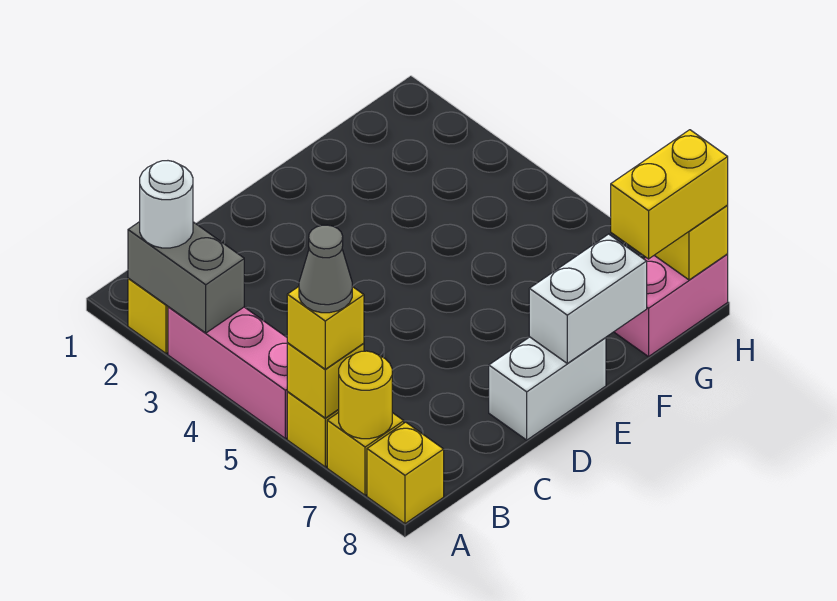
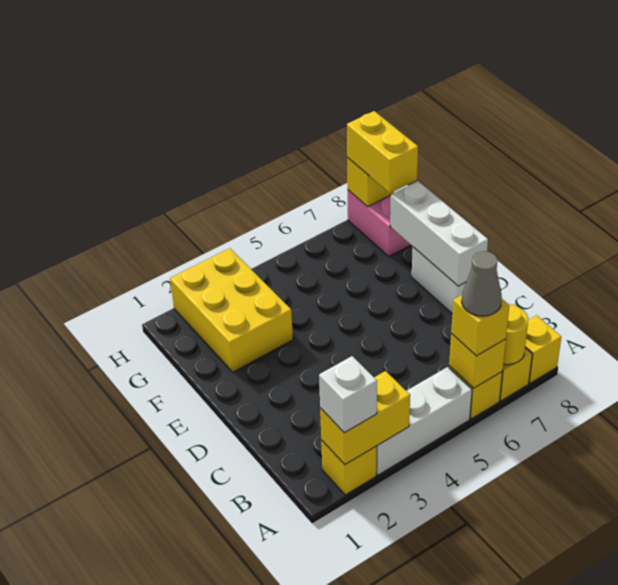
grey brick A2:A3 level 2 -> yellow brick A2:A3 level 2
white round brick A2 level 3 -> white brick A2 level 3
pink brick A3:A5 level 1 -> white brick A3:A5 level 1
white brick E8:F8 level 2 -> white brick D8:F8 level 2
none -> yellow brick F2:H3 level 1

